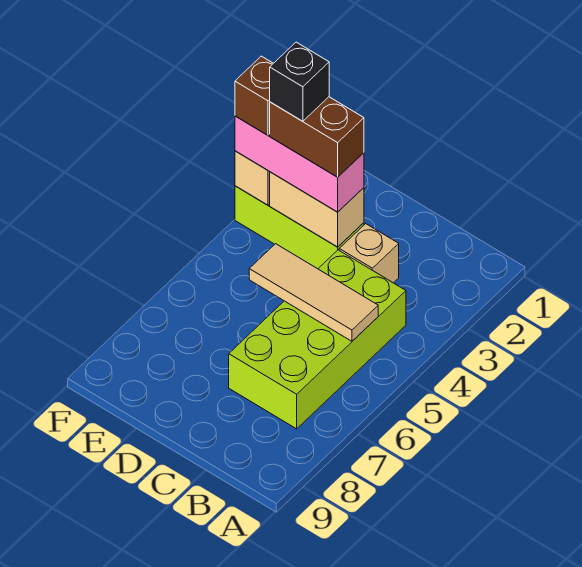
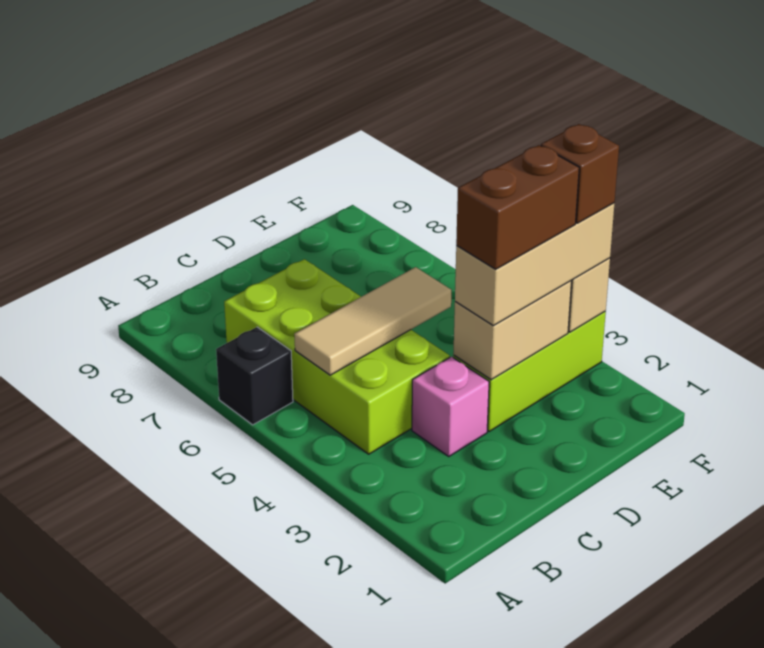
tan brick C3 level 1 -> pink brick C3 level 1
pink brick D3:F3 level 3 -> tan brick D3:F3 level 3
black brick E3 level 5 -> black brick A6 level 1

